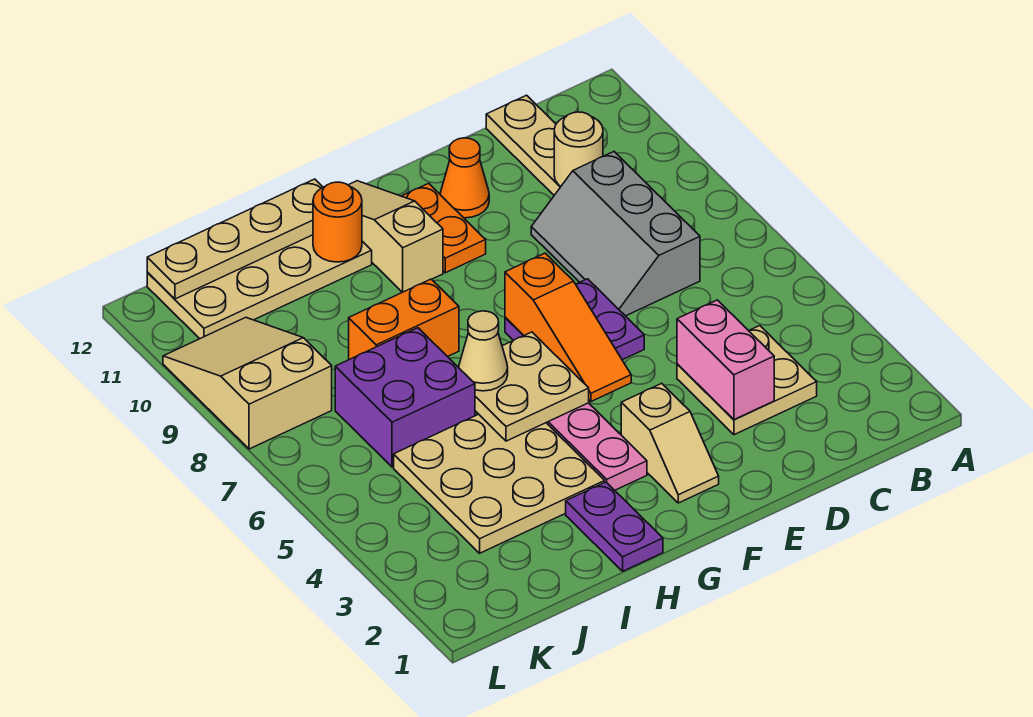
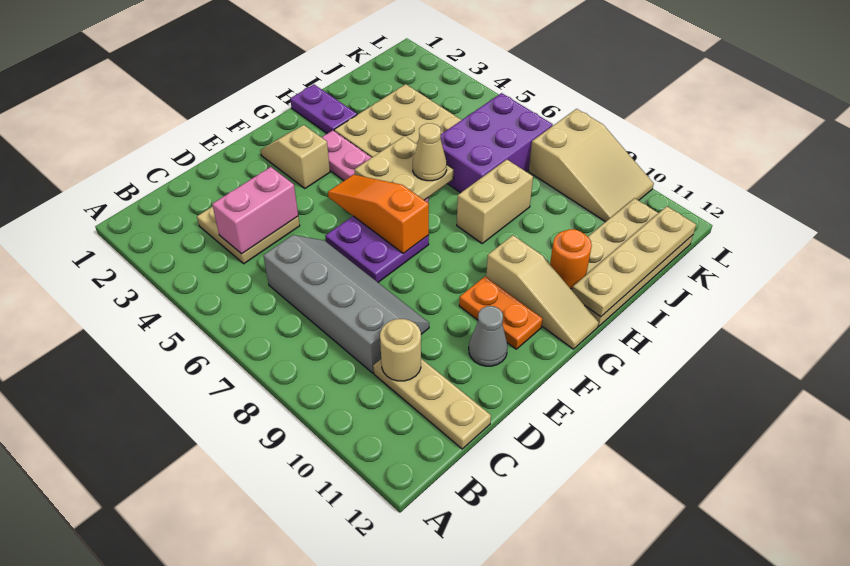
grey slope C7:D9 level 1 top C -> grey slope C6:D9 level 1 top C
pink brick D3:D4 level 2 -> pink brick C4:D4 level 2
orange cone E11 level 1 -> grey cone E11 level 1
orange brick H8:I8 level 1 -> tan brick H8:I8 level 1
purple brick I6:J7 level 1 -> purple brick I6:K7 level 1

